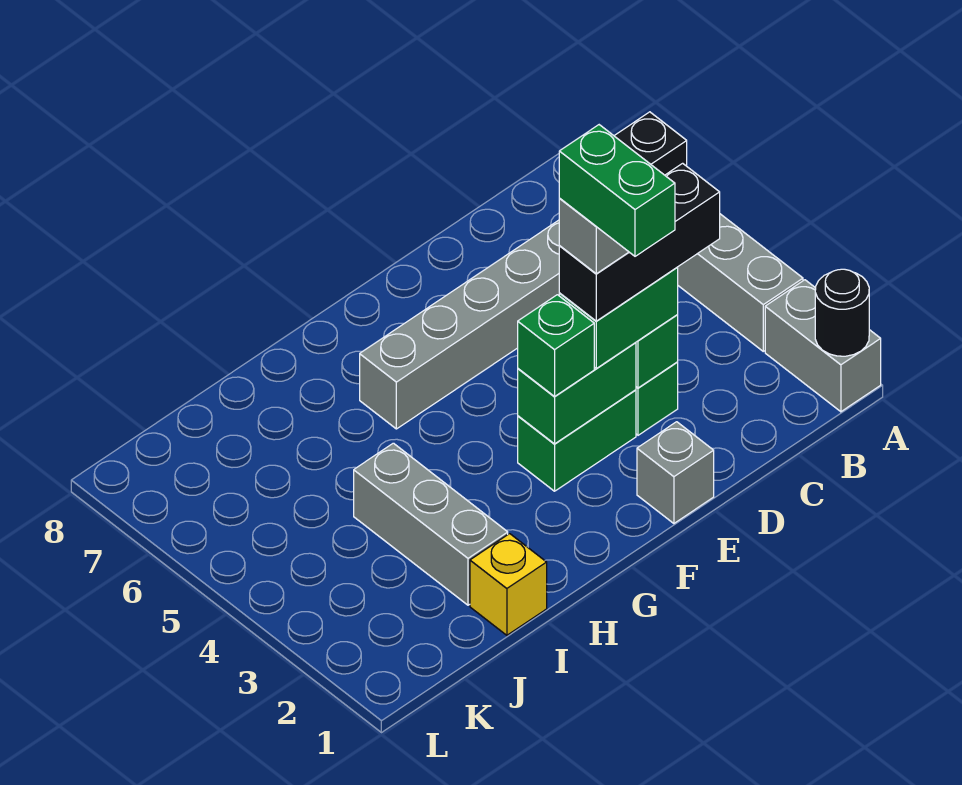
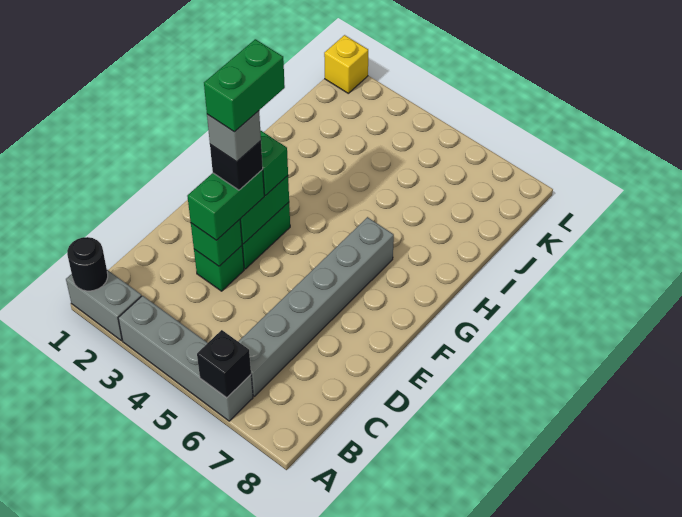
black brick C3:E3 level 4 -> black brick E3 level 4
grey brick E1 level 1 -> none
green brick E2:E3 level 6 -> green brick E3:F3 level 6
yellow brick I1 level 1 -> yellow brick L1 level 1
grey brick I2:I4 level 1 -> none

